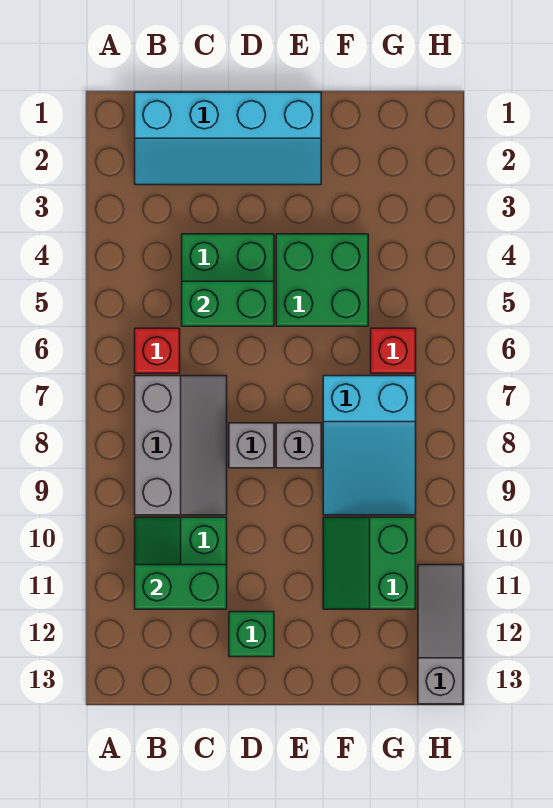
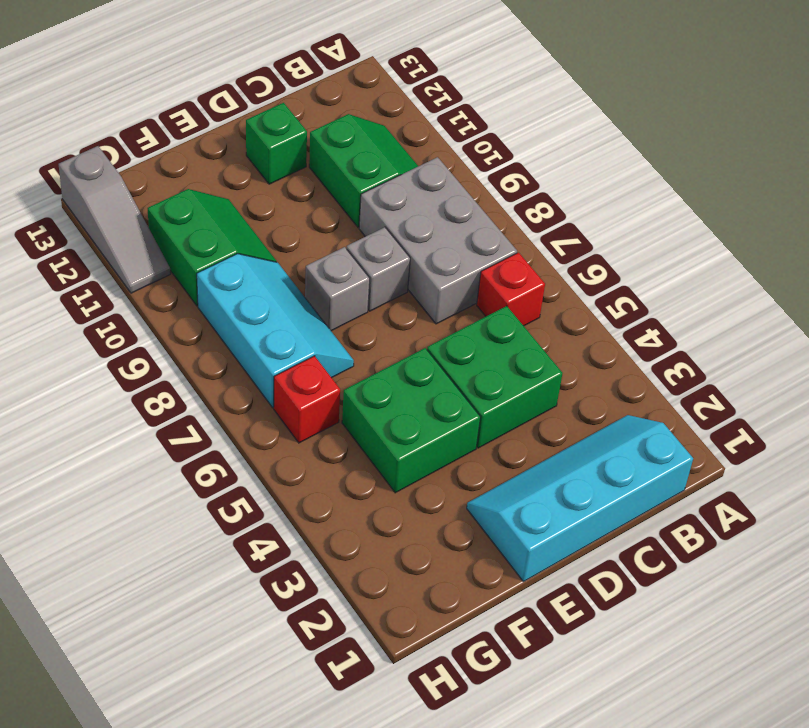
grey slope B7:C9 level 1 top B -> grey brick B7:C9 level 1
green brick B11:C11 level 2 -> none
green brick C5:D5 level 2 -> none
cyan slope F7:G9 level 1 top 7 -> cyan slope F7:G9 level 1 top G

